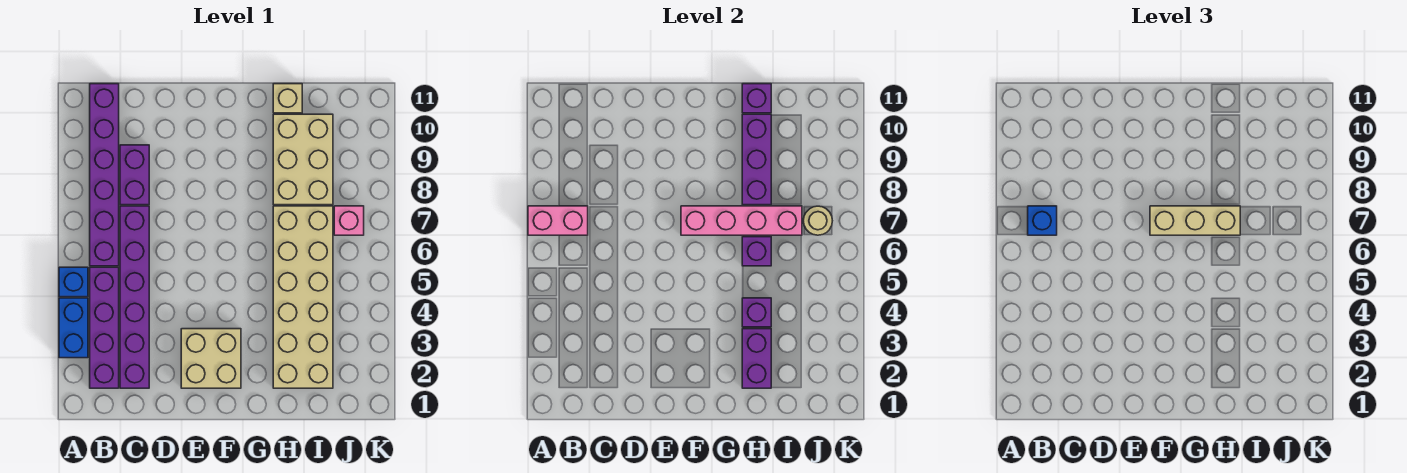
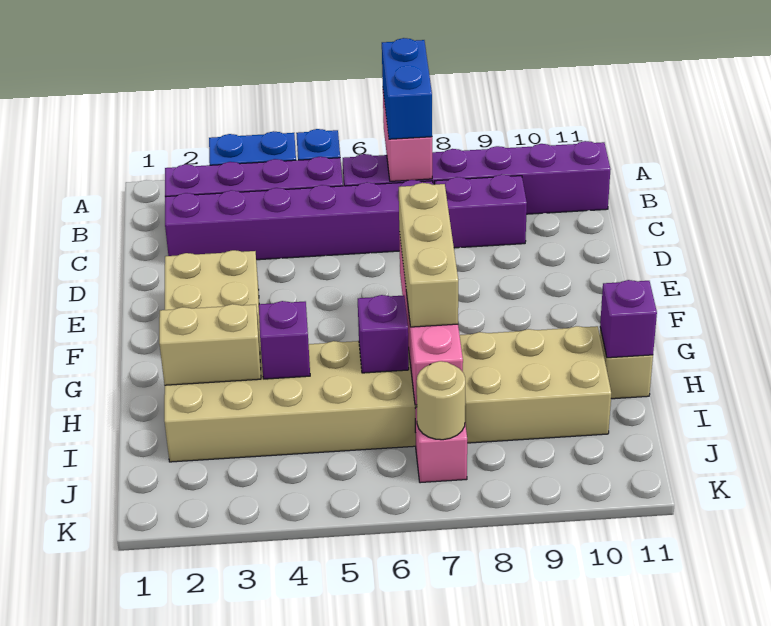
blue brick B7 level 3 -> blue brick A7:B7 level 3
purple brick H2:H3 level 2 -> tan brick H2:H3 level 2
purple brick H8:H10 level 2 -> none

